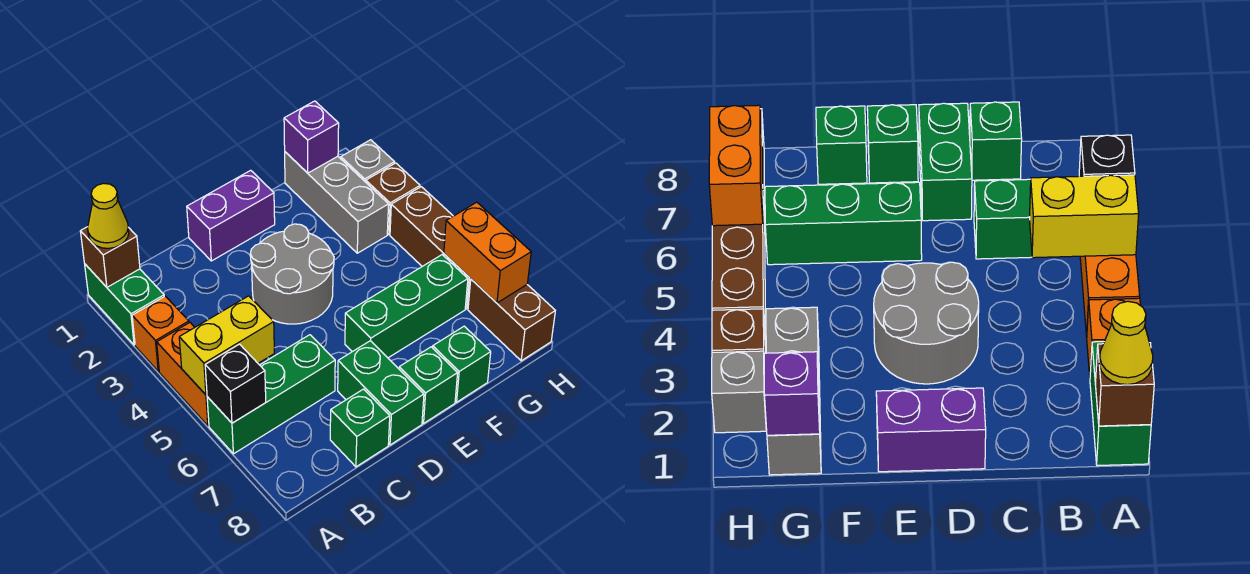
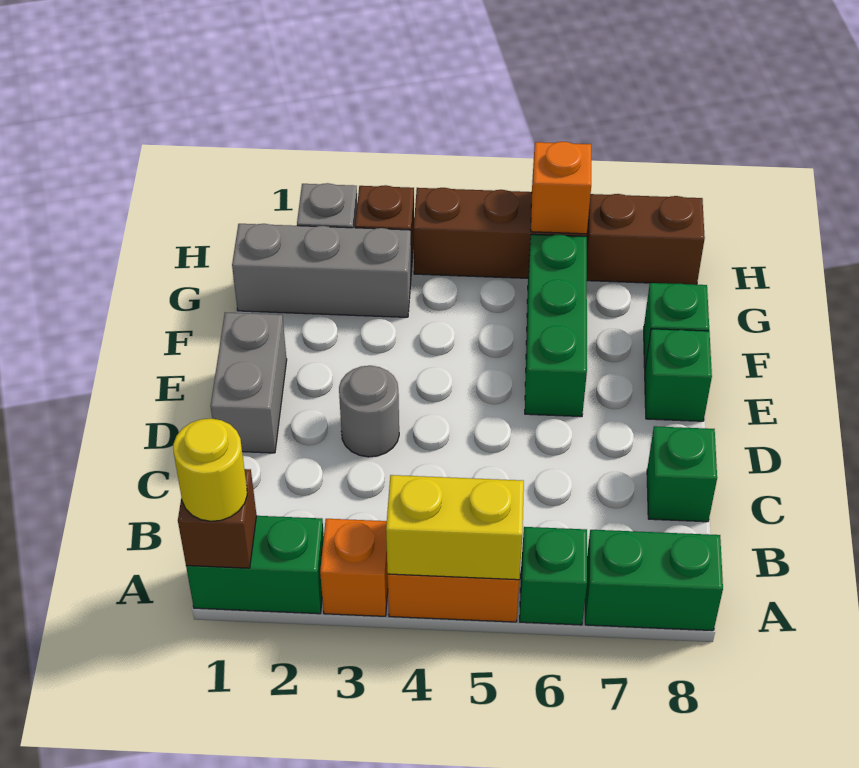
yellow cone A1 level 3 -> yellow round brick A1 level 3
yellow brick A5:B5 level 2 -> yellow brick A4:A5 level 2
green brick A6:C6 level 1 -> green brick A6 level 1
black brick A6 level 2 -> none
purple brick D1:E1 level 1 -> grey brick D1:E1 level 1
grey round brick D3:E4 level 1 -> grey round brick D3 level 1
green brick D7:D8 level 1 -> green brick A7:A8 level 1
purple brick G1 level 2 -> none
orange brick H6:H7 level 2 -> orange brick H6 level 2

